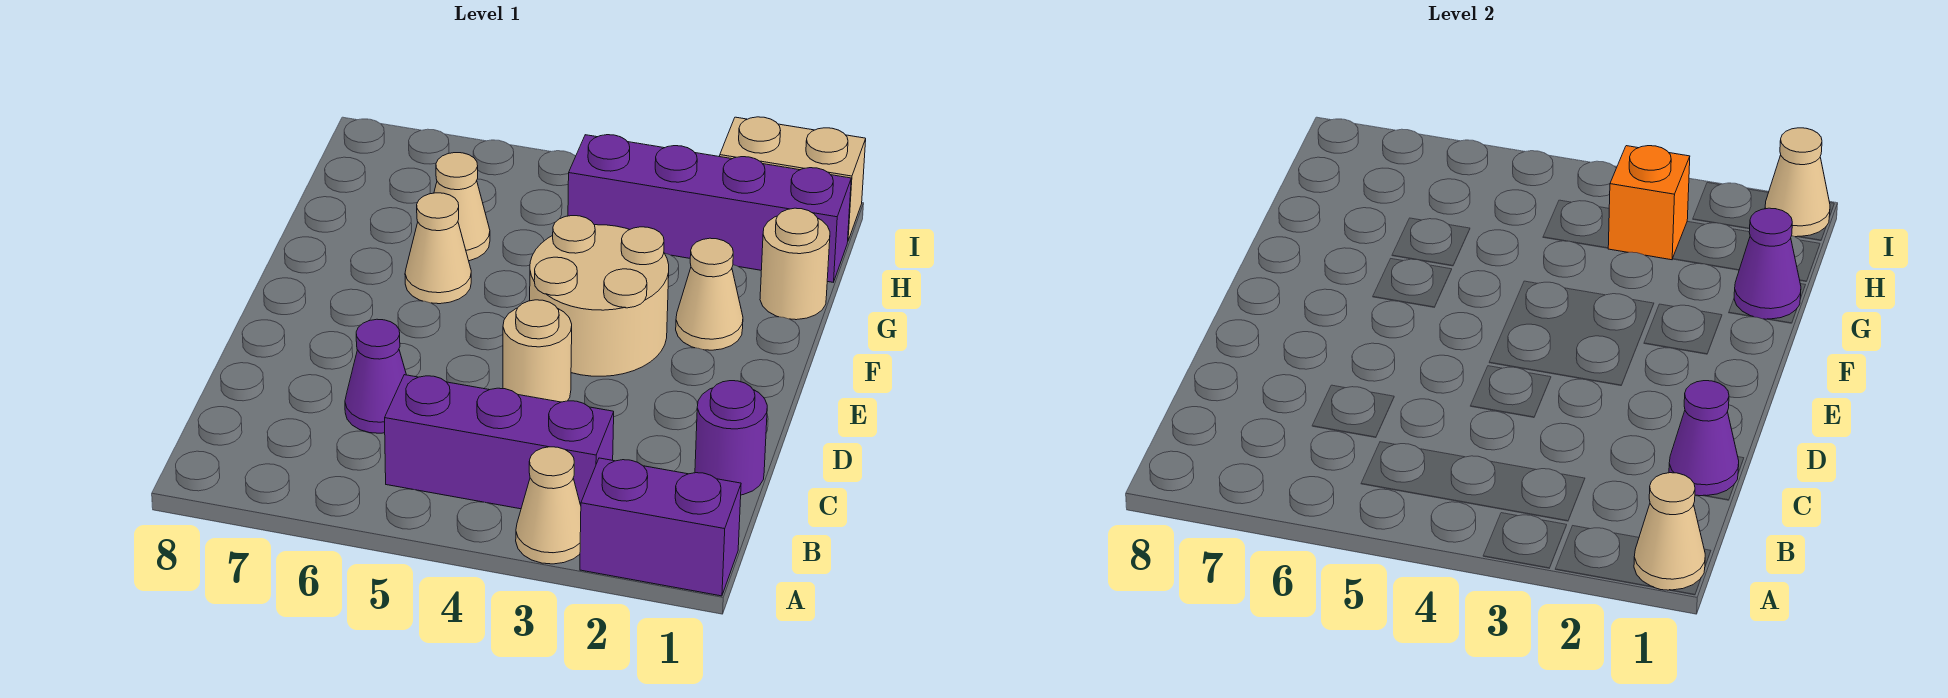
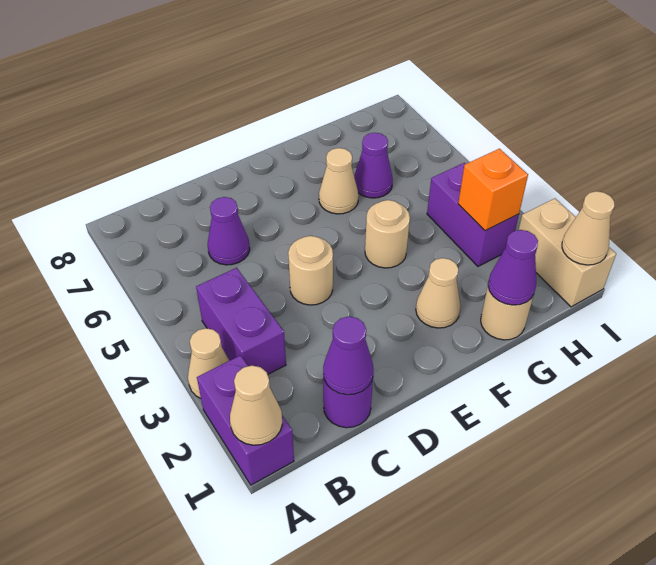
purple brick B3:B5 level 1 -> purple brick B3:B4 level 1
tan round brick E3:F4 level 1 -> tan round brick F4 level 1
tan cone G6 level 1 -> purple cone G6 level 1
purple brick H1:H4 level 1 -> purple brick H3:H4 level 1

